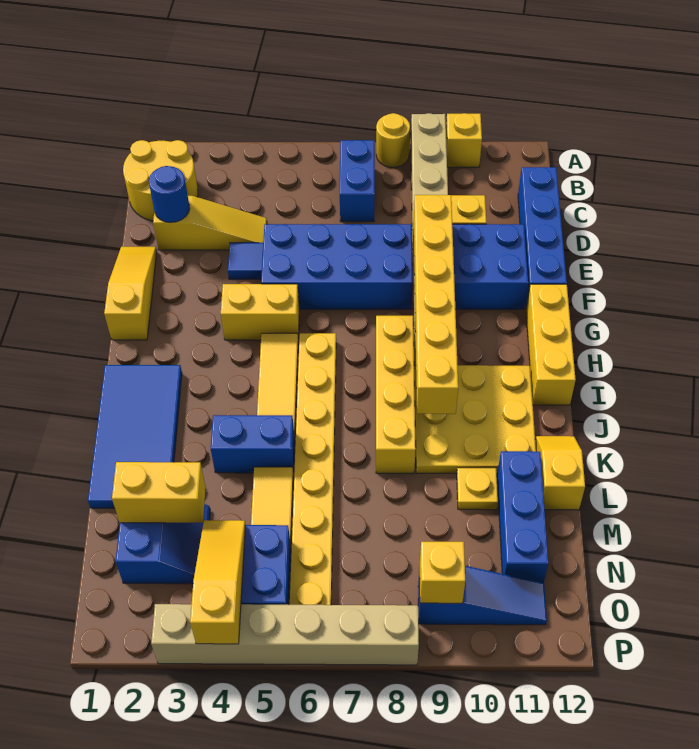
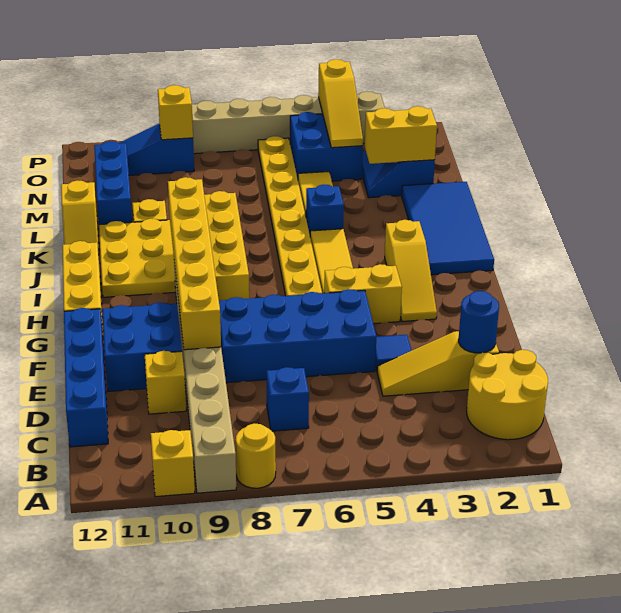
blue brick B7:C7 level 1 -> blue brick C7 level 1
yellow slope E1:G1 level 1 top G -> yellow slope G3:I3 level 1 top I
blue brick K4:K5 level 1 -> blue brick K5 level 1

